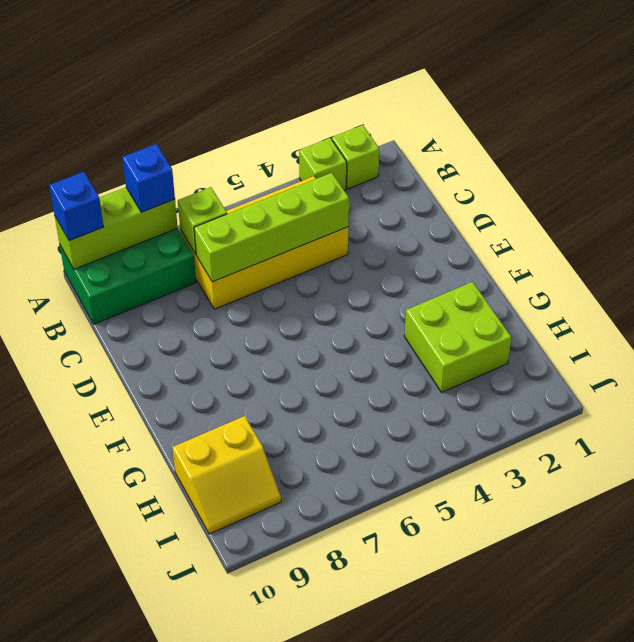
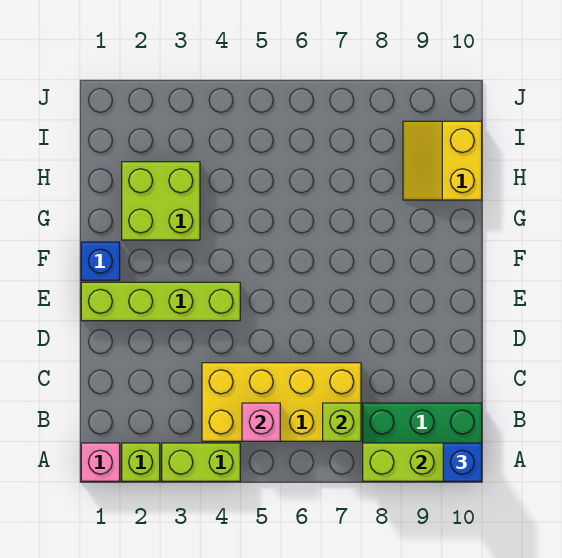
none -> pink brick A1 level 1
lime brick A3 level 1 -> lime brick A3:A4 level 1
blue brick A8 level 3 -> blue brick F1 level 1
none -> pink brick B5 level 2
lime brick C4:C7 level 2 -> lime brick E1:E4 level 1
yellow slope H9:I10 level 1 top H -> yellow slope H9:I10 level 1 top 10

